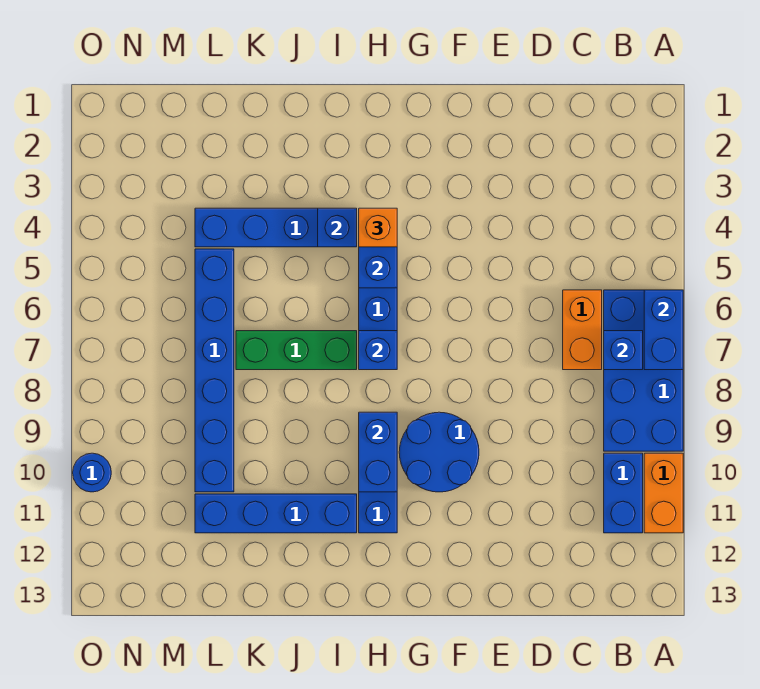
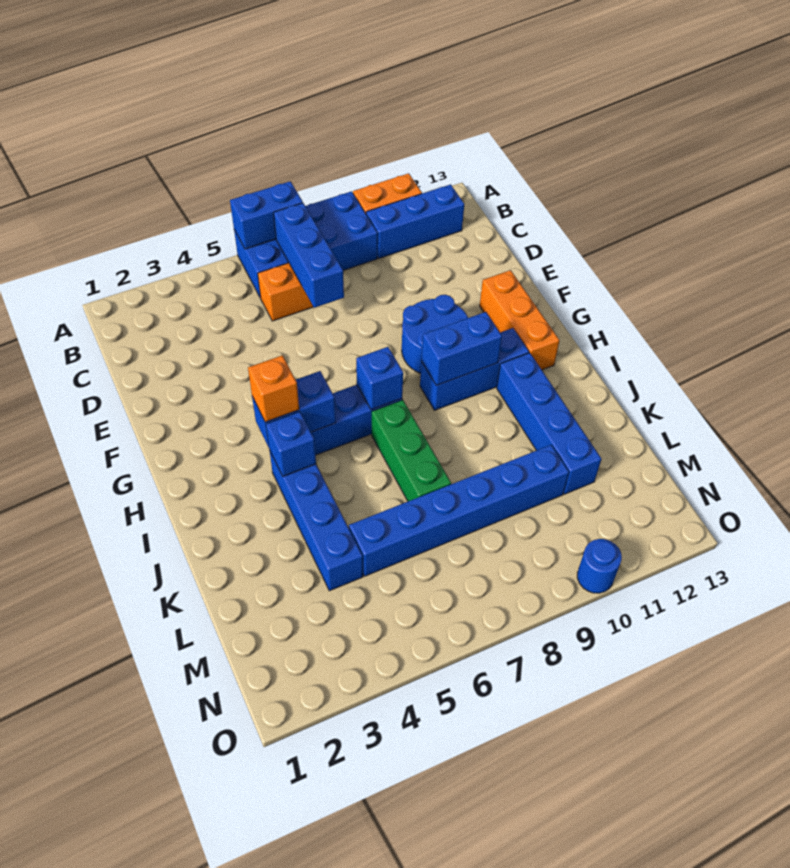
blue brick B7 level 2 -> blue brick B7:D7 level 2
blue brick B10:B11 level 1 -> blue brick B10:B12 level 1
none -> orange brick F12:H12 level 1

